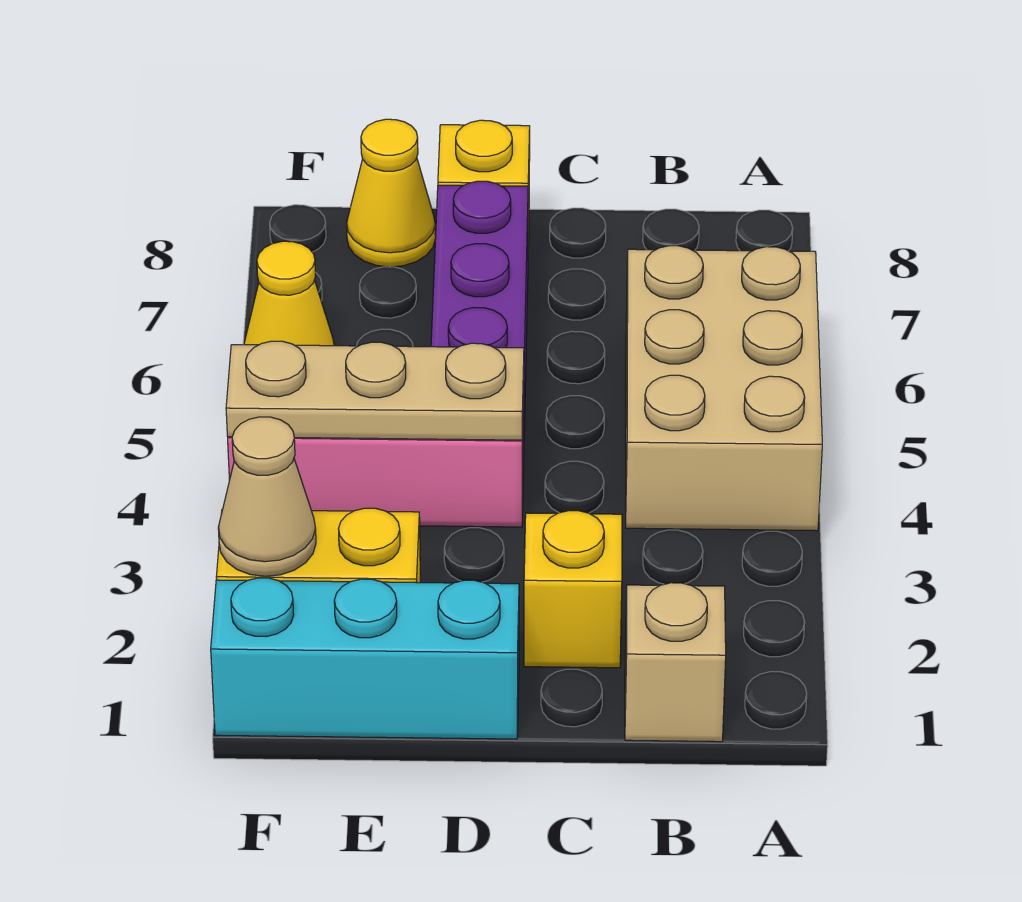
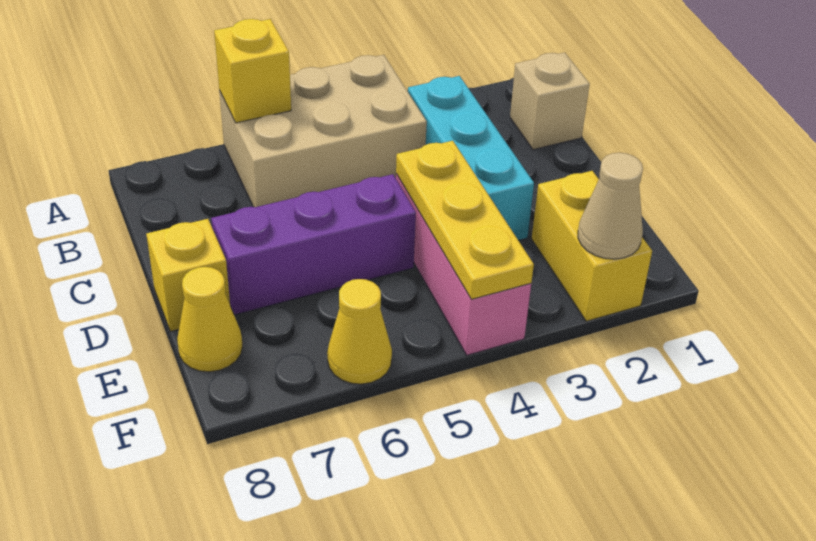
yellow brick C2 level 1 -> yellow brick A6 level 2
cyan brick D1:F1 level 1 -> cyan brick B3:D3 level 1
tan plate D4:F4 level 2 -> yellow plate D4:F4 level 2

